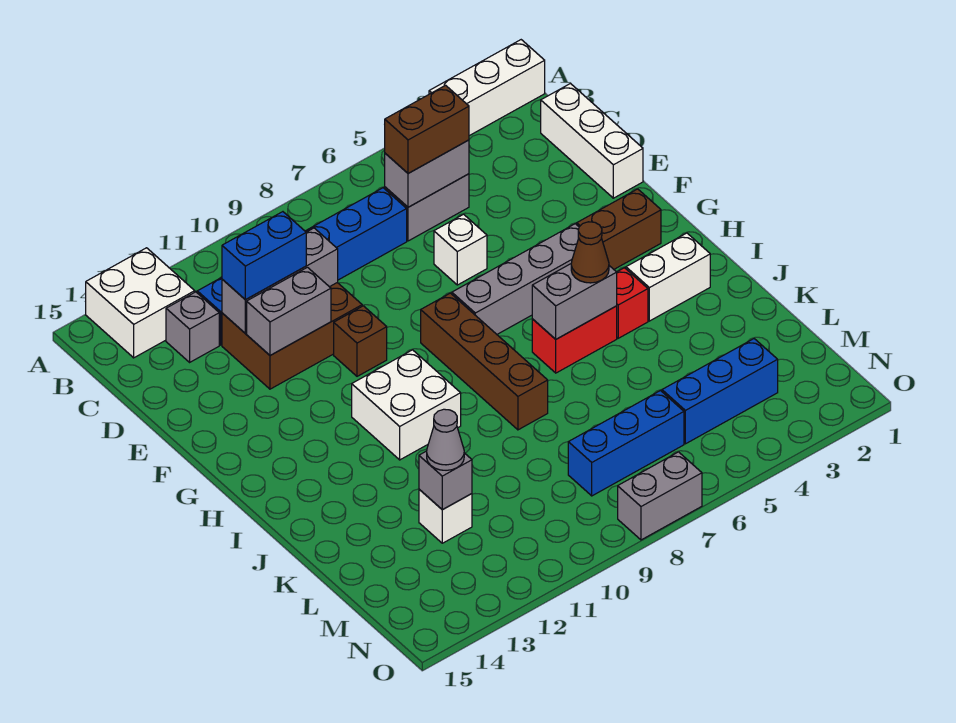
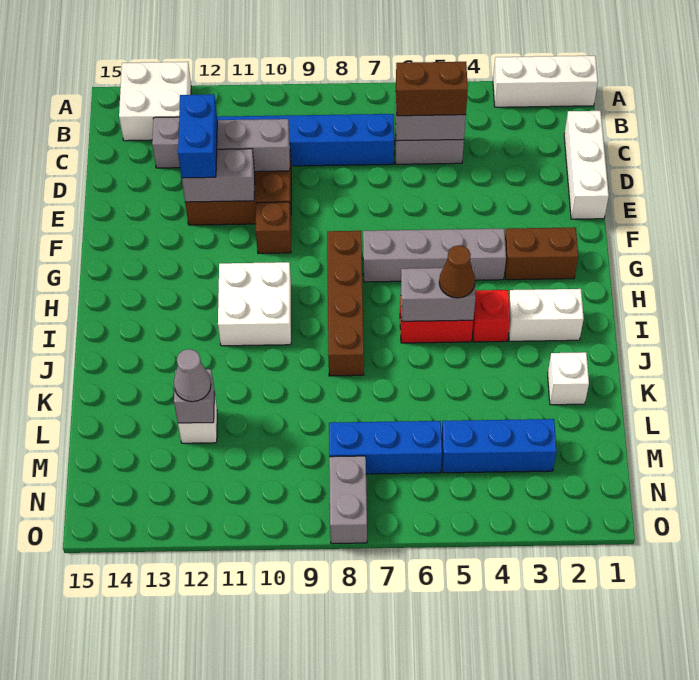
blue brick D11:D12 level 3 -> blue brick D12:E12 level 3
white brick E6 level 1 -> white brick K2 level 1
grey brick O7:O8 level 1 -> grey brick N8:O8 level 1

